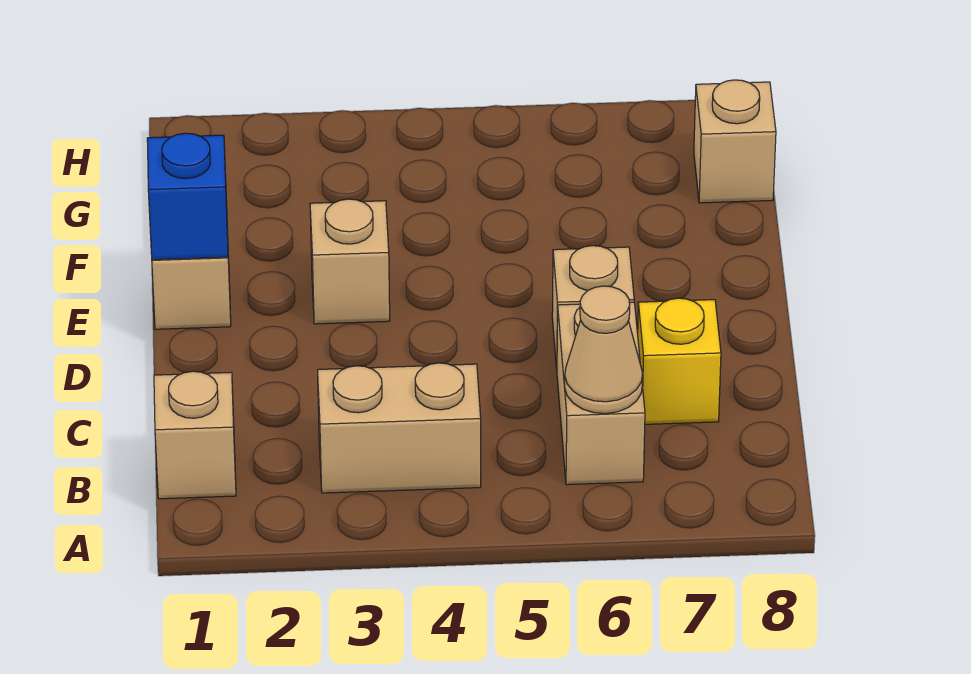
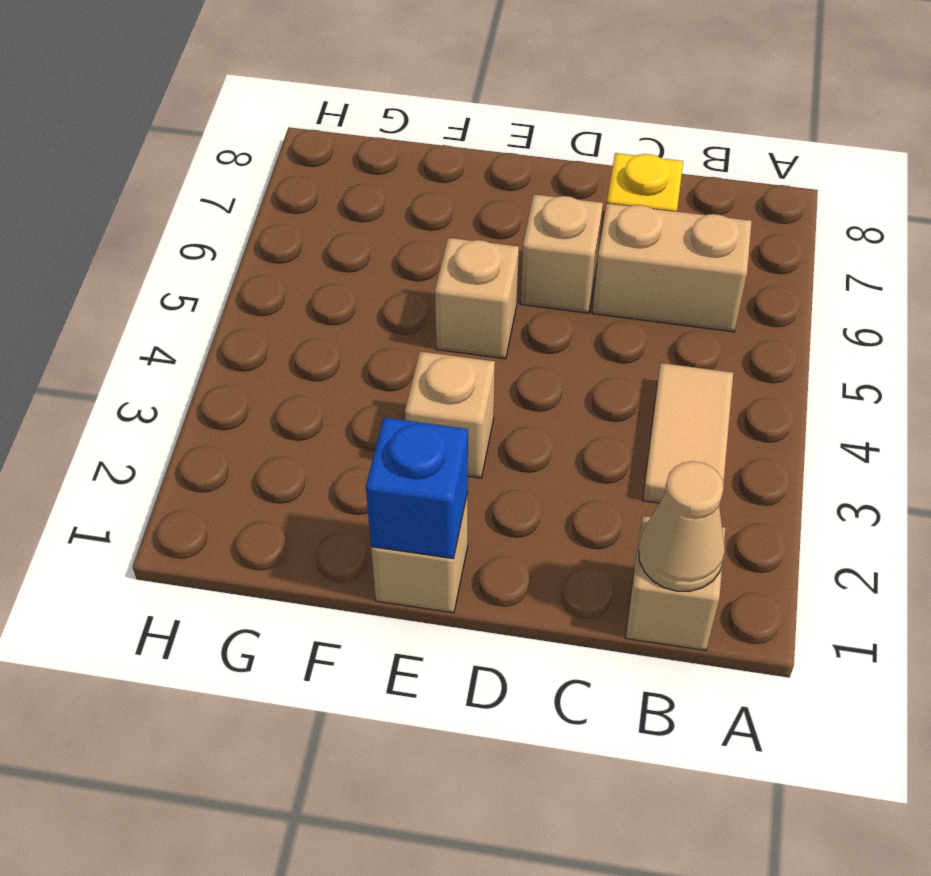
tan brick B3:B4 level 1 -> tan tile B3:B4 level 1
tan cone B6 level 2 -> tan cone B1 level 2
tan brick G8 level 1 -> tan brick E5 level 1

